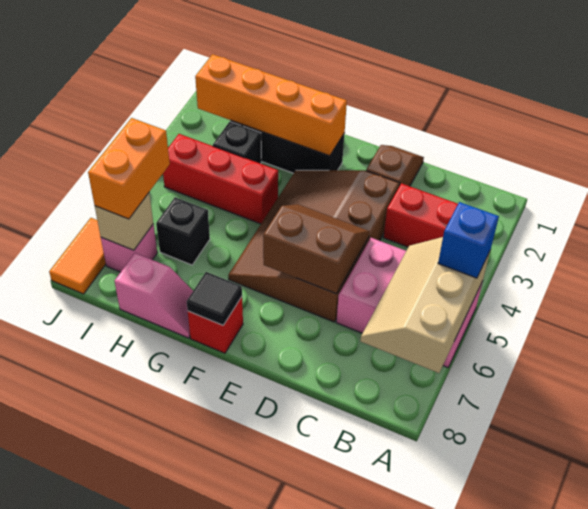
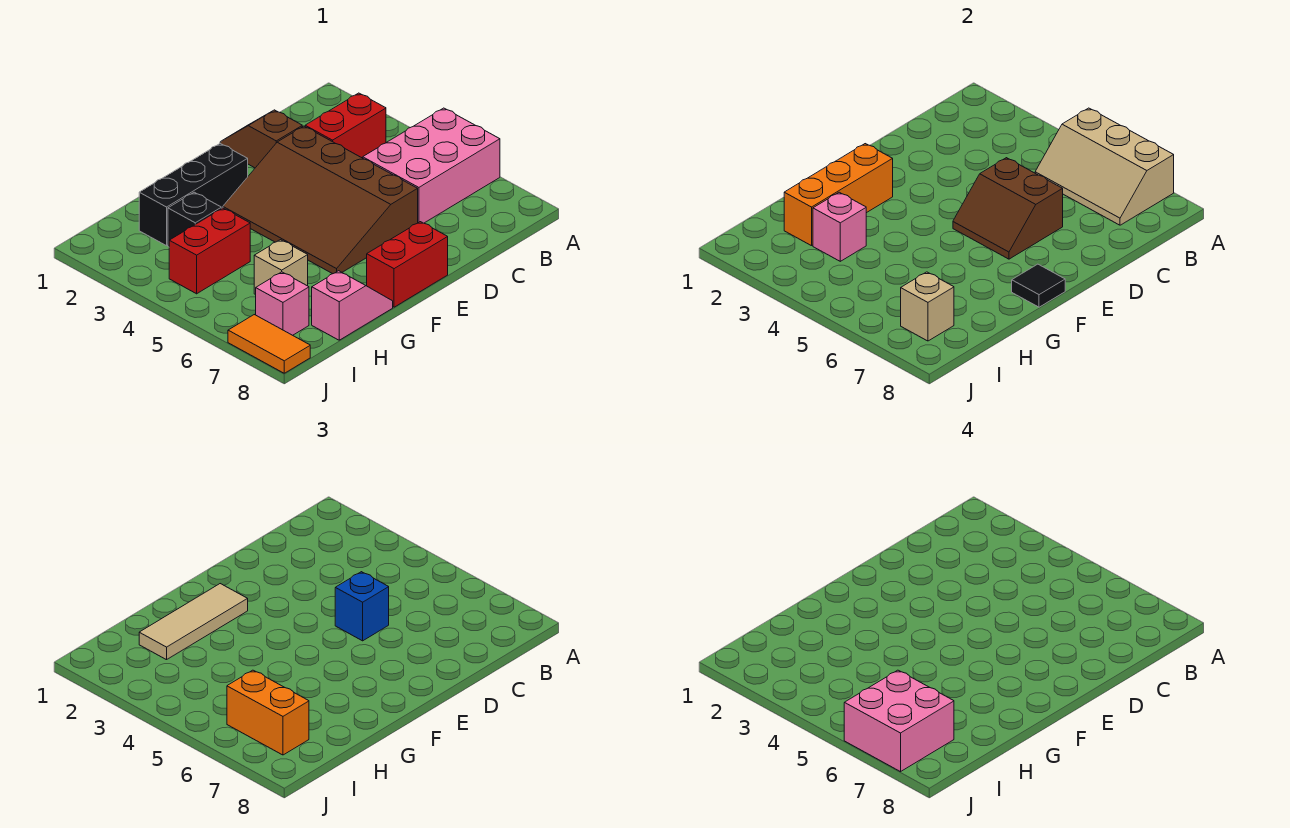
blue brick A5 level 3 -> blue brick D5 level 3
brown slope D5:E6 level 2 top 6 -> brown slope D5:E6 level 2 top D
orange brick F2:I2 level 2 -> orange brick F2:H2 level 2
none -> tan tile F2:H2 level 3
red brick F8 level 1 -> red brick E8:F8 level 1
red brick G4:I4 level 1 -> red brick H4:I4 level 1
none -> pink brick H3 level 2
black brick H6 level 1 -> tan brick H6 level 1
none -> pink brick I6:J7 level 4

